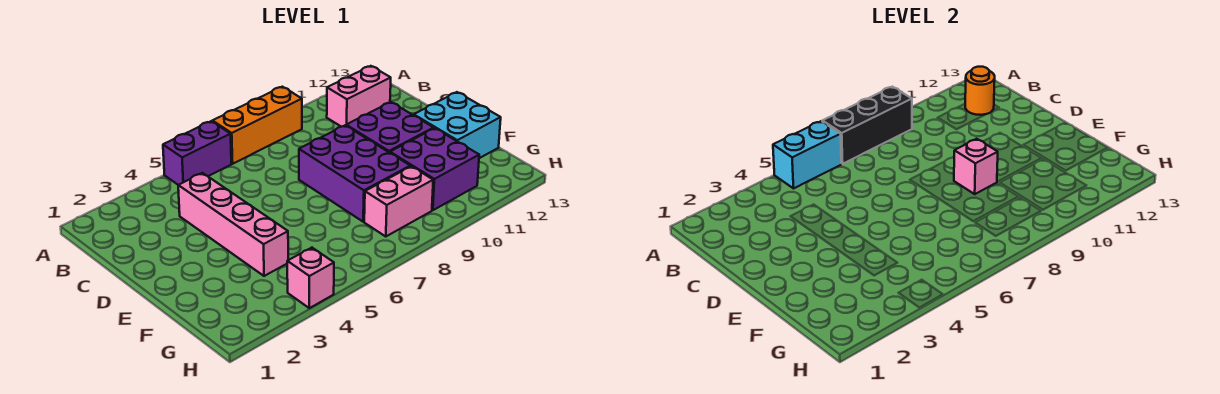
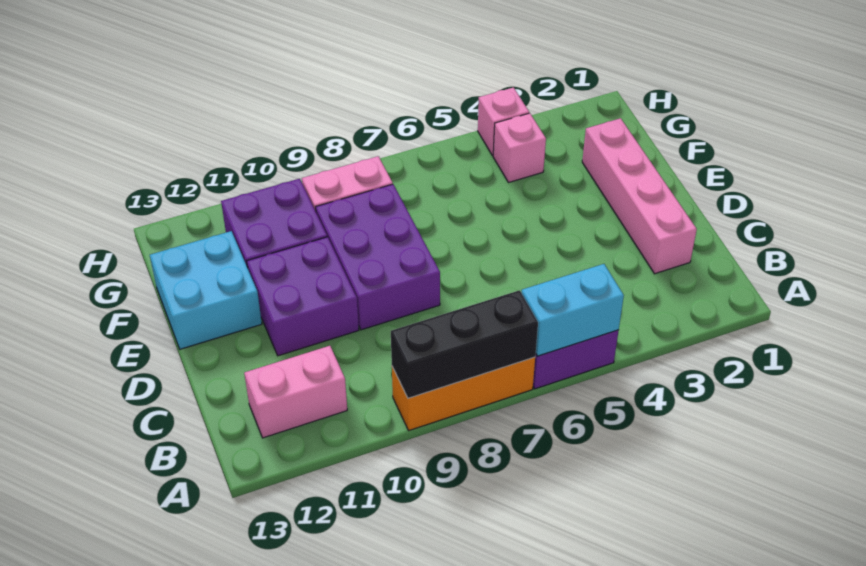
orange round brick B12 level 2 -> none
pink brick C4:F4 level 1 -> pink brick C2:F2 level 1
pink brick E9 level 2 -> pink brick G4 level 1

